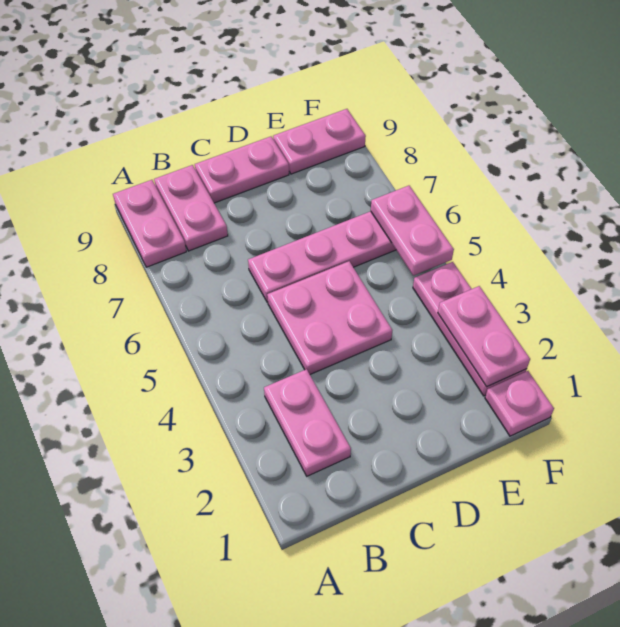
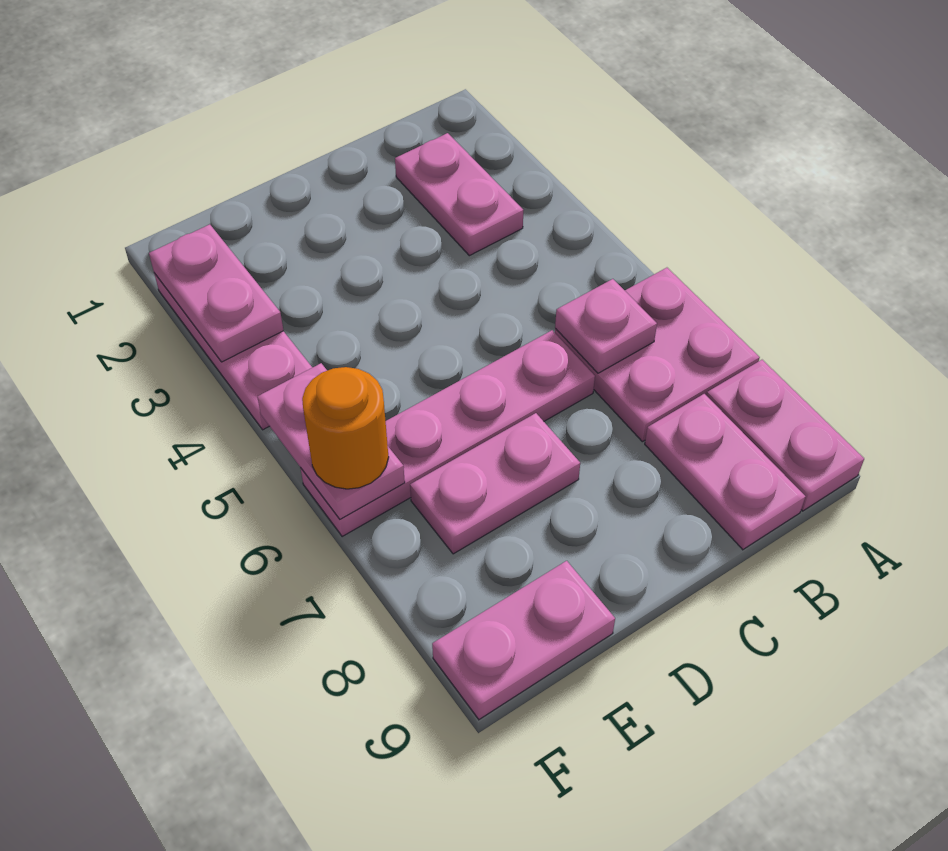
pink plate C4:D5 level 1 -> pink plate A6:B7 level 1
pink plate C9:D9 level 1 -> pink plate D7:E7 level 1
pink plate F1 level 1 -> pink plate B6 level 2
none -> orange round brick F6 level 3

